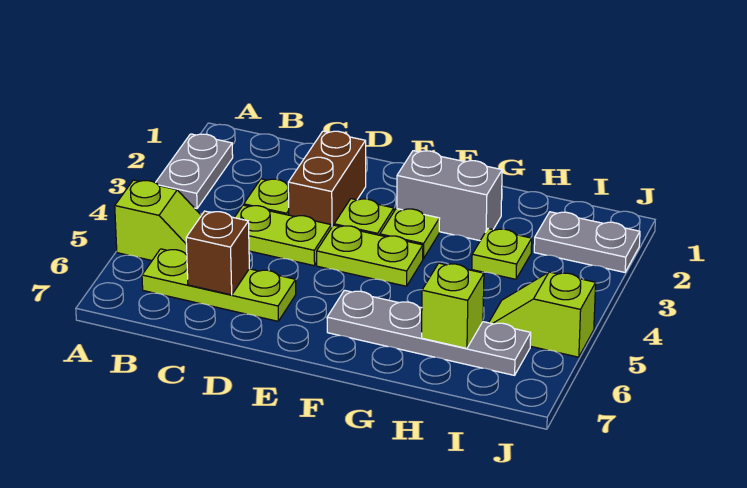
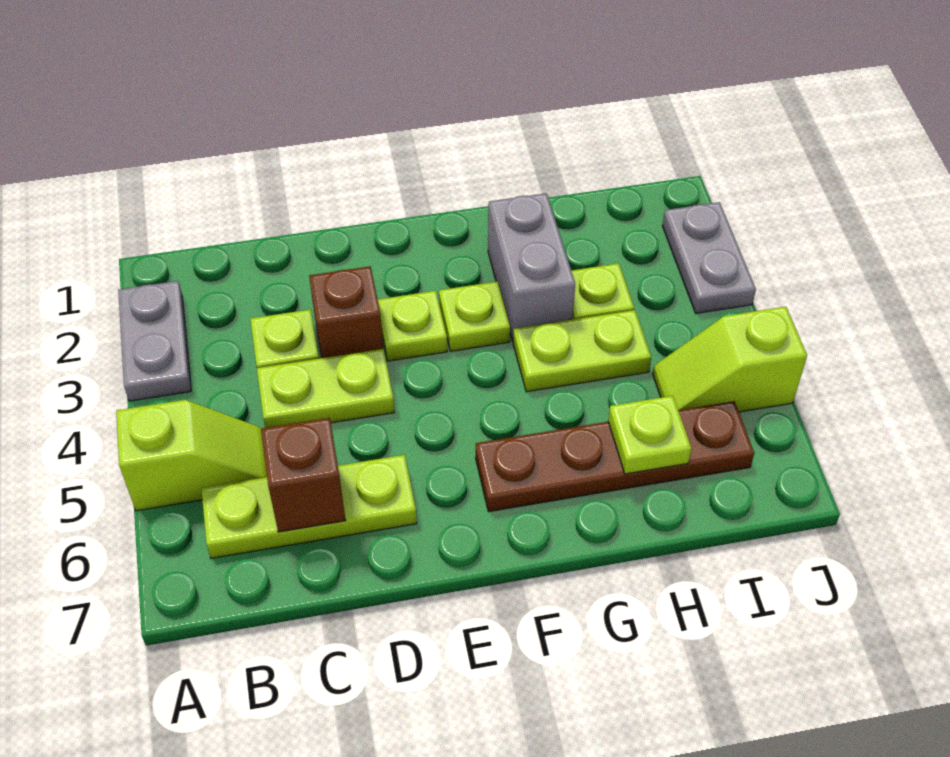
brown brick D2:D3 level 1 -> brown brick D3 level 1
lime plate E4:F4 level 1 -> lime plate G4:H4 level 1
grey brick F2:G2 level 1 -> grey brick G2:G3 level 1
grey plate F6:I6 level 1 -> brown plate F6:I6 level 1
lime brick H6 level 2 -> lime plate H6 level 2
grey plate I2:J2 level 1 -> grey plate J2:J3 level 1

